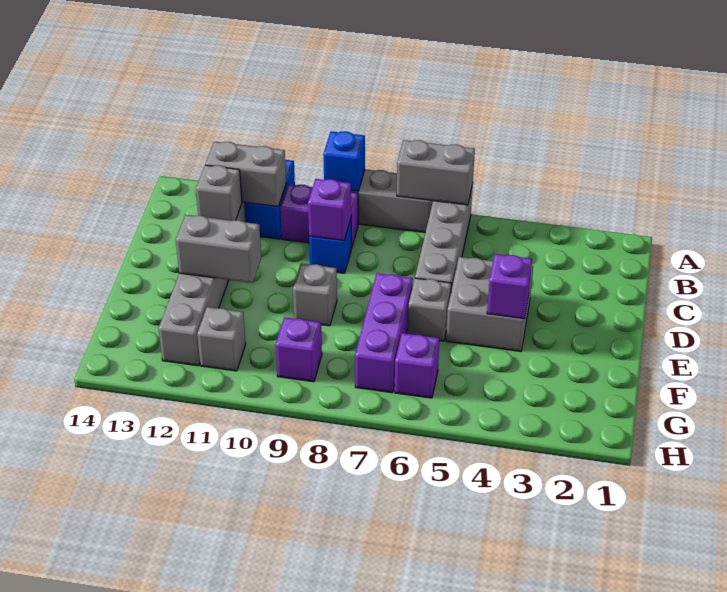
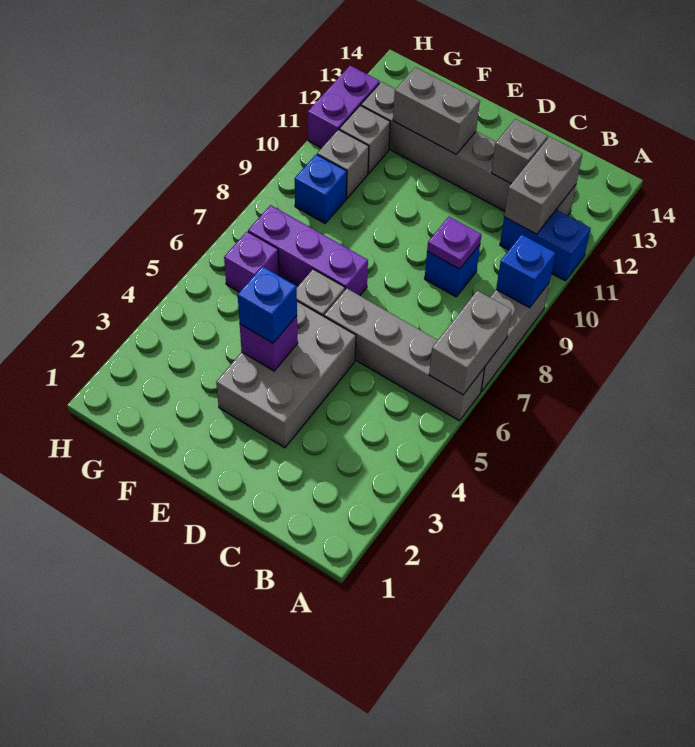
purple brick B9:B10 level 1 -> purple brick H11:H12 level 1
purple brick C9 level 2 -> purple plate C9 level 2
grey brick D4:E5 level 1 -> grey brick D3:E5 level 1
none -> blue brick E4 level 3
grey brick E9 level 1 -> grey brick G10 level 1
grey brick E11:E12 level 2 -> grey brick E12:F12 level 2
purple brick G9 level 1 -> blue brick G9 level 1

